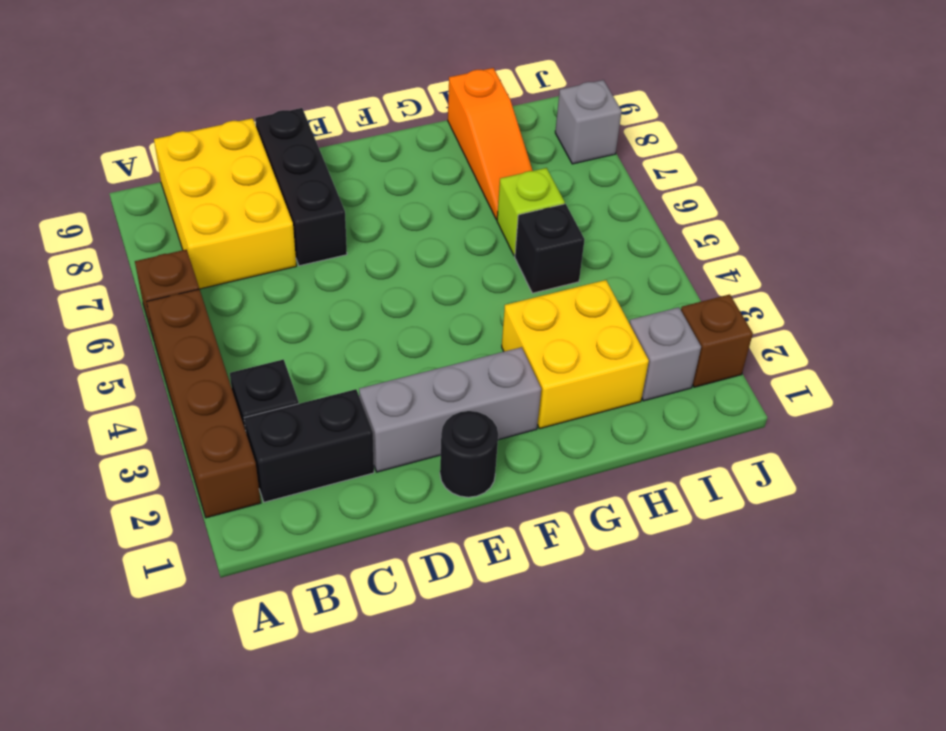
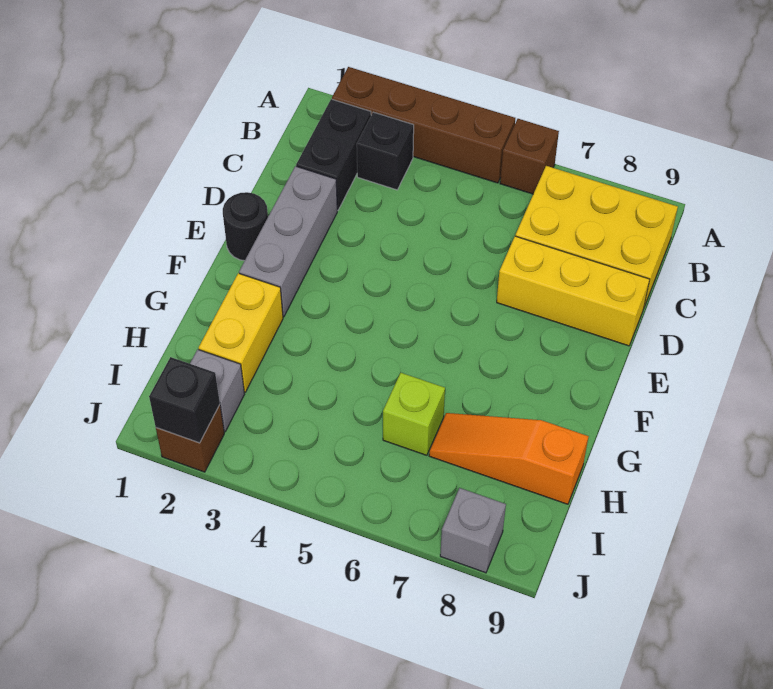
black brick D7:D9 level 1 -> yellow brick D7:D9 level 1
yellow brick G2:H3 level 1 -> yellow brick G2:H2 level 1
black brick H5 level 1 -> black brick J2 level 2

